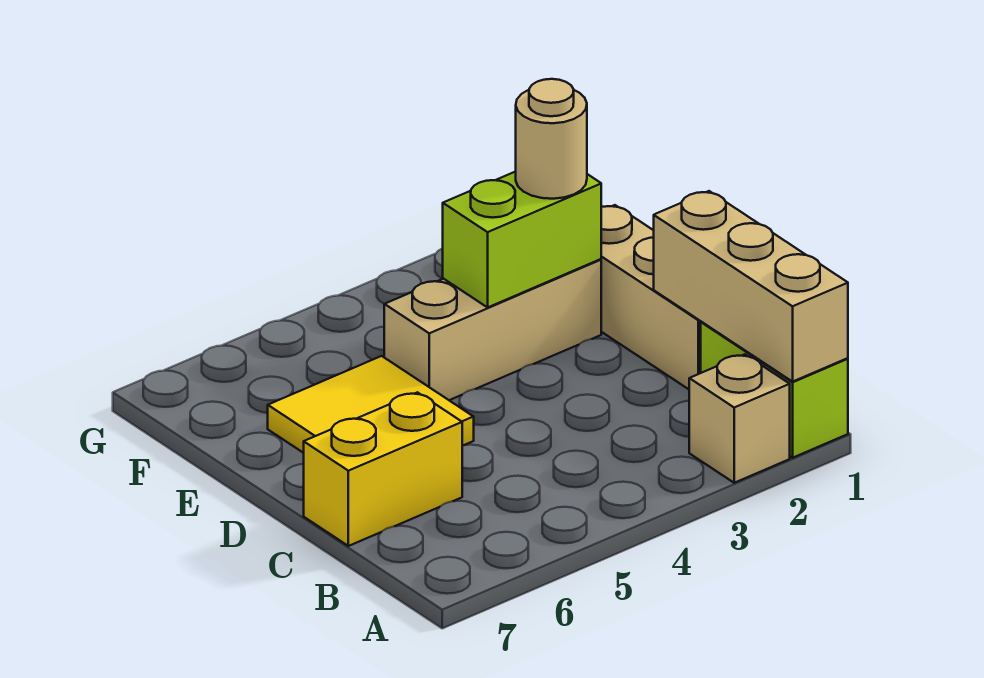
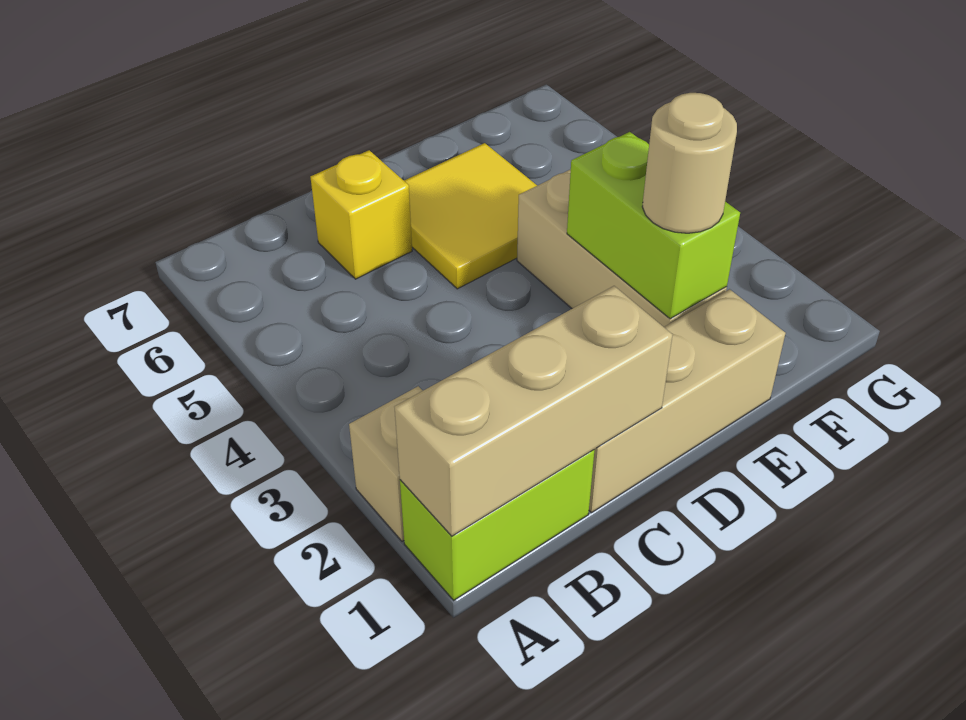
yellow brick C6:C7 level 1 -> yellow brick C6 level 1

